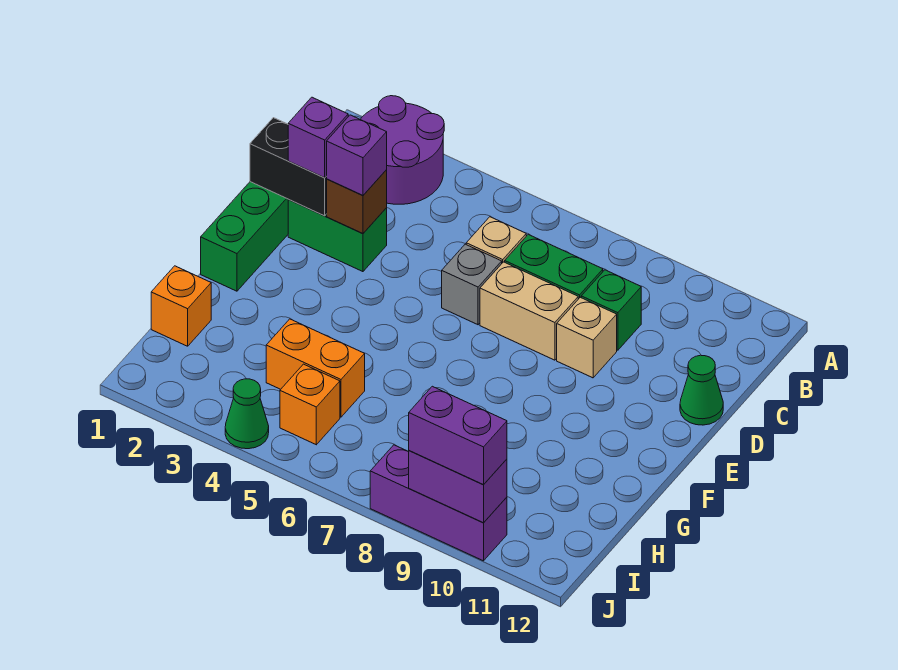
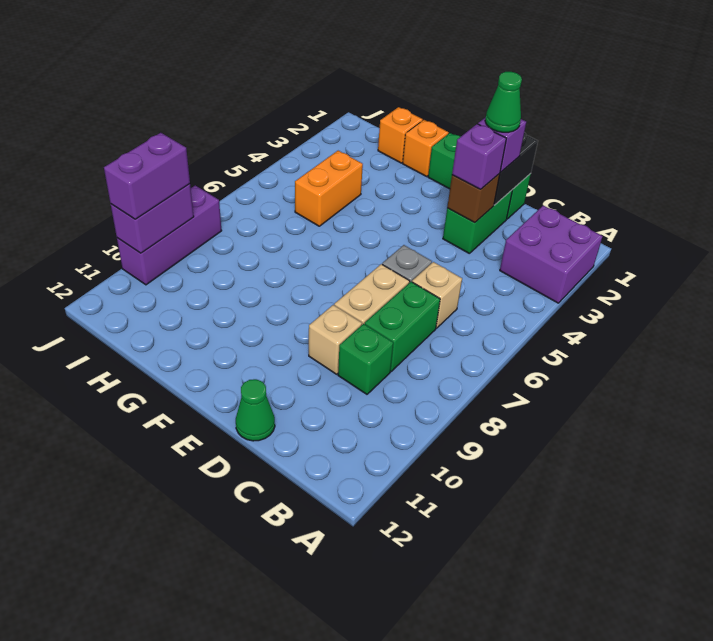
purple round brick A2:B3 level 1 -> purple brick A2:B3 level 1
orange brick I5 level 1 -> orange brick G1 level 1
green cone J4 level 1 -> green cone D2 level 4

